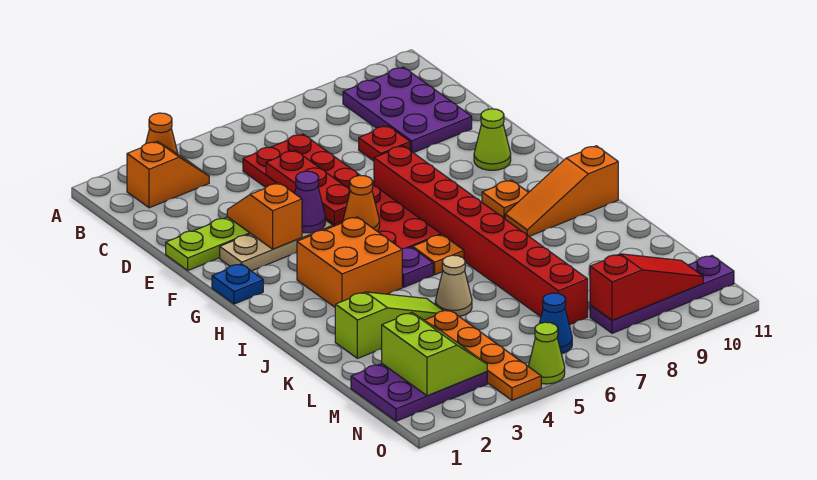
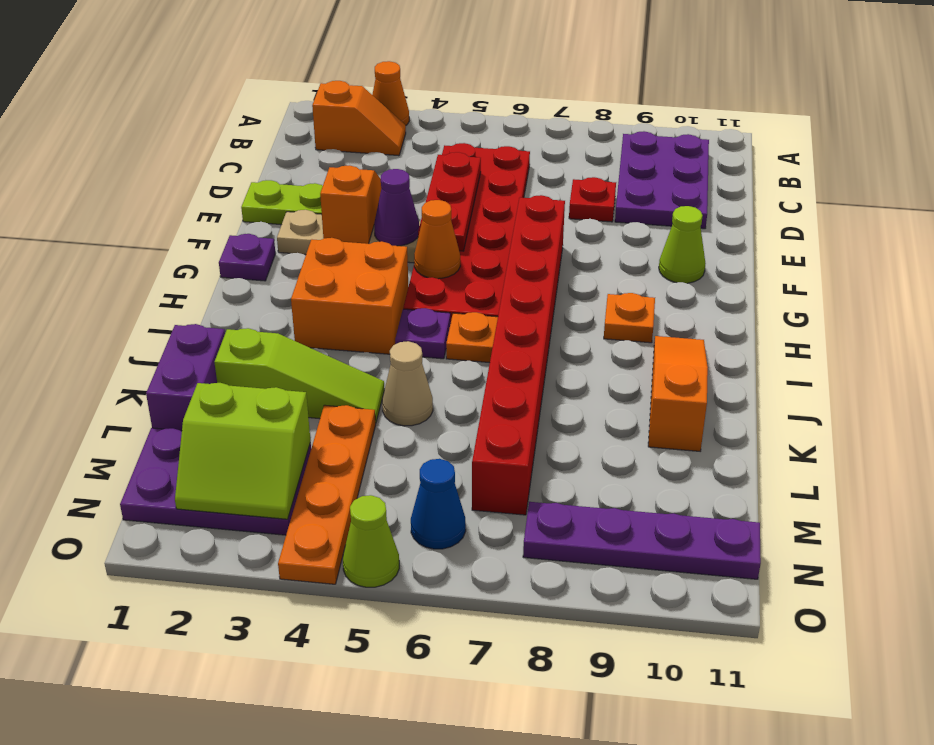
blue plate G1 level 1 -> purple plate G1 level 1
orange slope I9:I11 level 1 top 11 -> orange slope I10:K10 level 1 top K
none -> purple brick K1:L1 level 1
lime slope M2:N3 level 2 top 2 -> lime slope M2:N3 level 2 top M
red slope N8:N10 level 2 top 8 -> none

